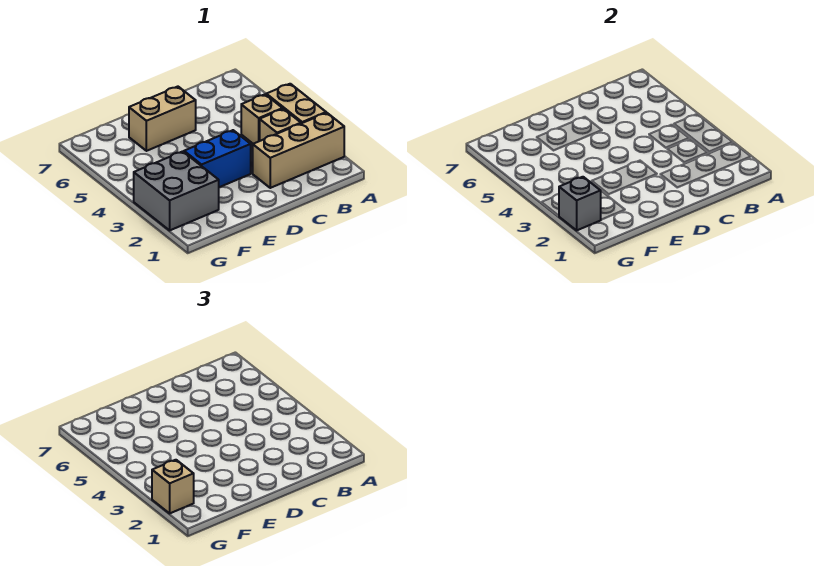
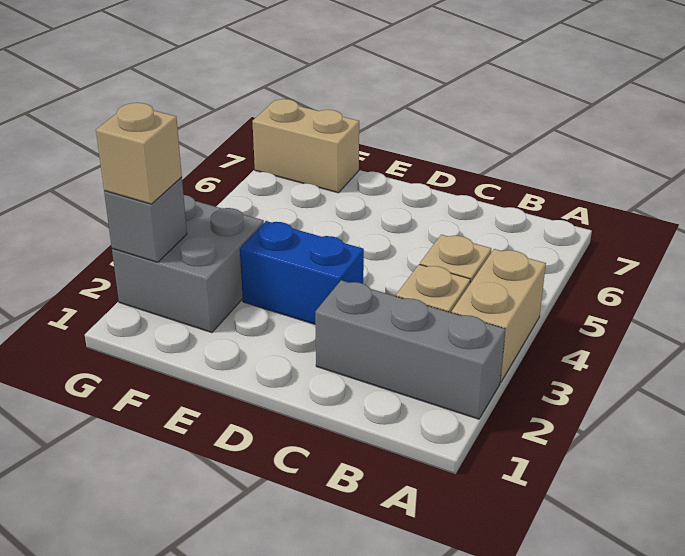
tan brick A2:C2 level 1 -> grey brick A2:C2 level 1
tan brick D6:E6 level 1 -> tan brick F7:G7 level 1

